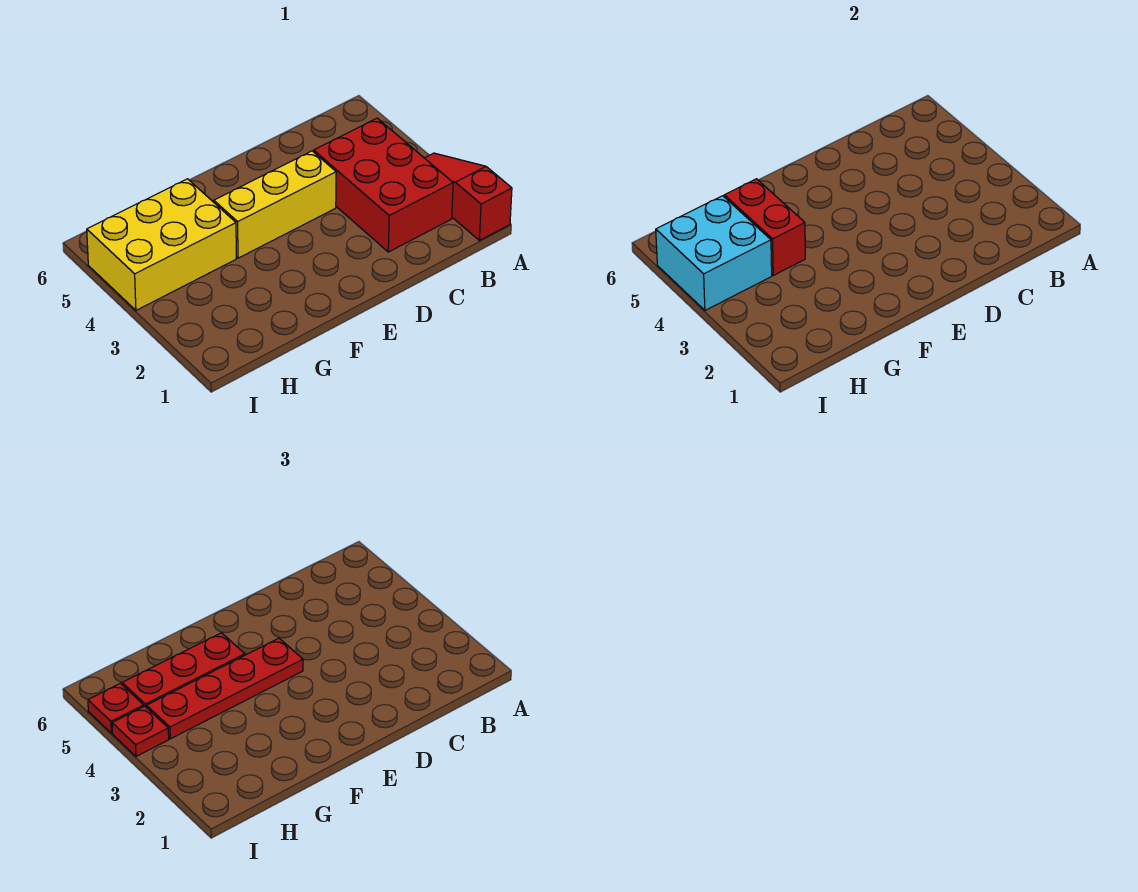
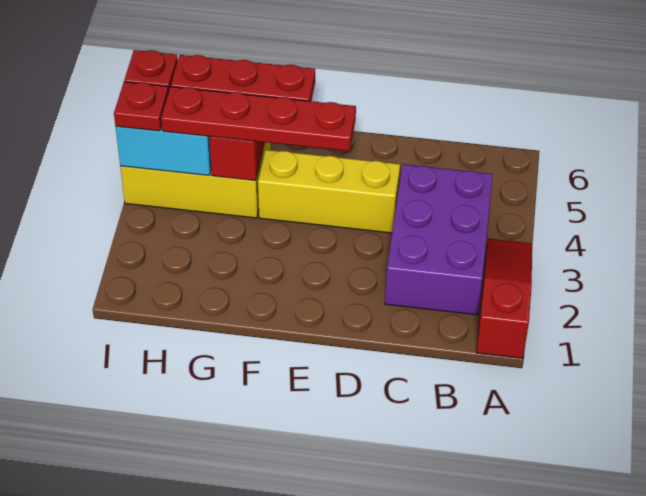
red brick B2:C4 level 1 -> purple brick B2:C4 level 1

